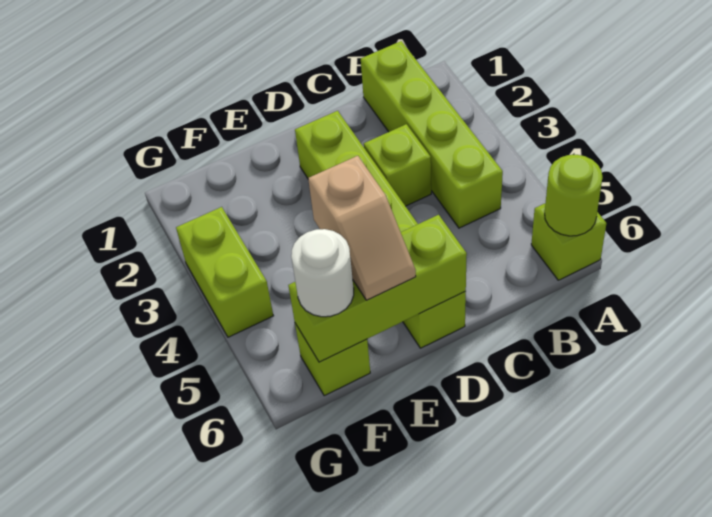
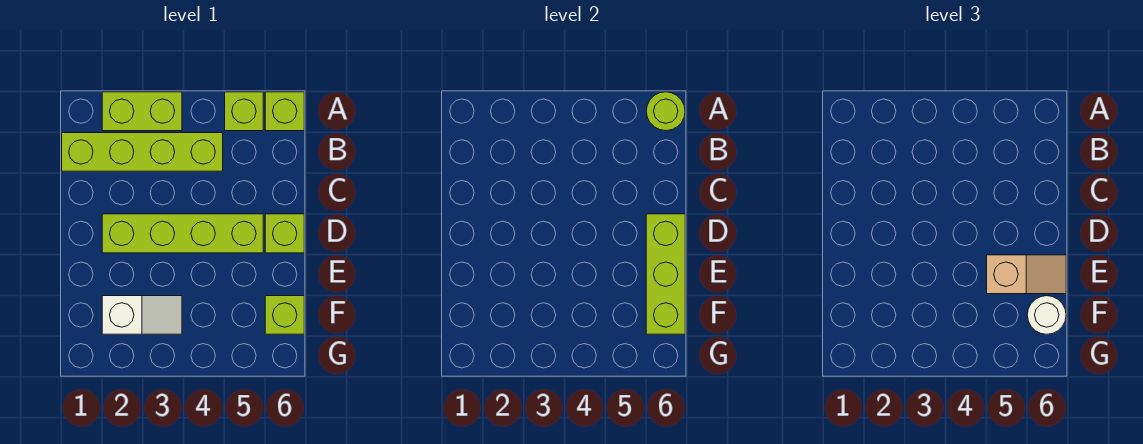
lime brick C3 level 1 -> lime brick A5 level 1
none -> white slope F2:F3 level 1 top 2
lime brick G3:G4 level 1 -> lime brick A2:A3 level 1

